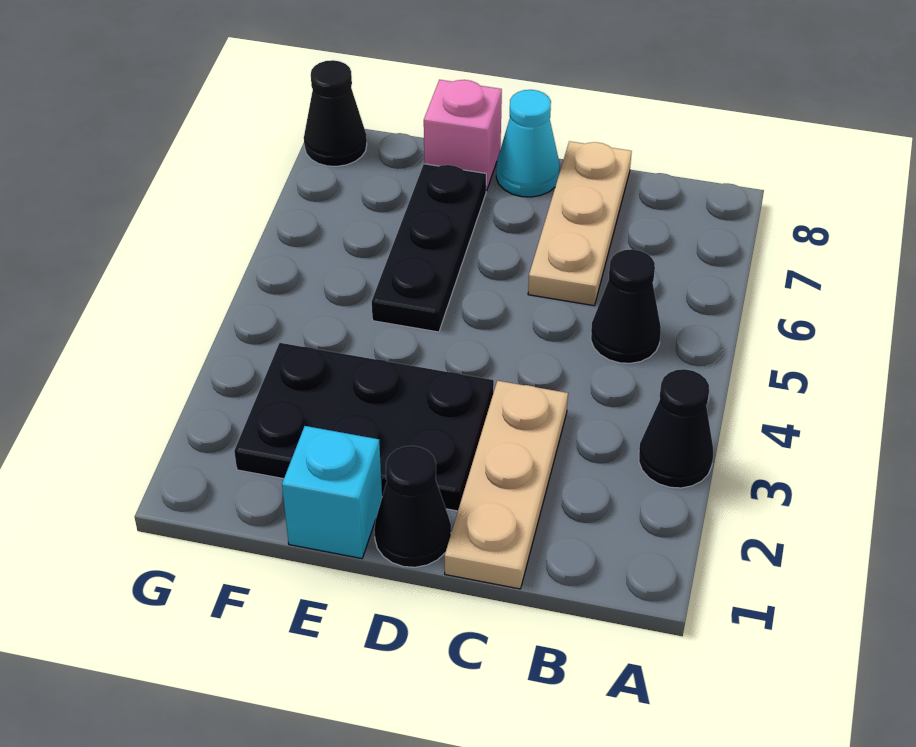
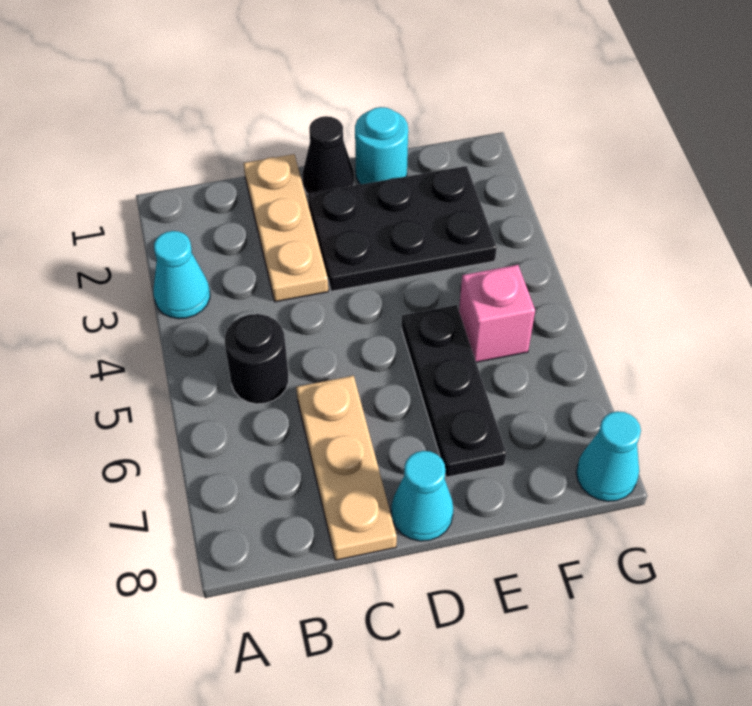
black cone A3 level 1 -> cyan cone A3 level 1
black cone B5 level 1 -> black round brick B5 level 1
cyan brick E1 level 1 -> cyan round brick E1 level 1
pink brick E8 level 1 -> pink brick F5 level 1
black cone G8 level 1 -> cyan cone G8 level 1

